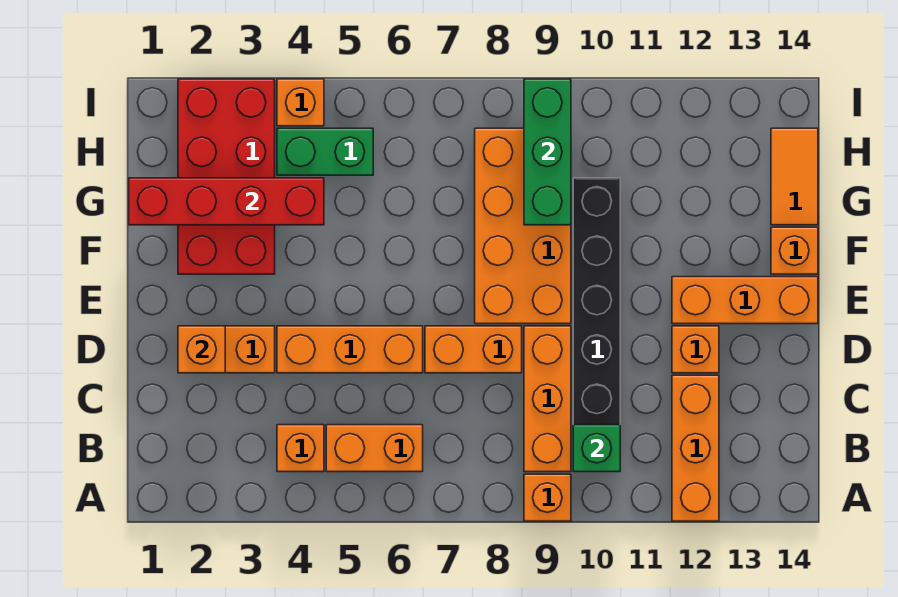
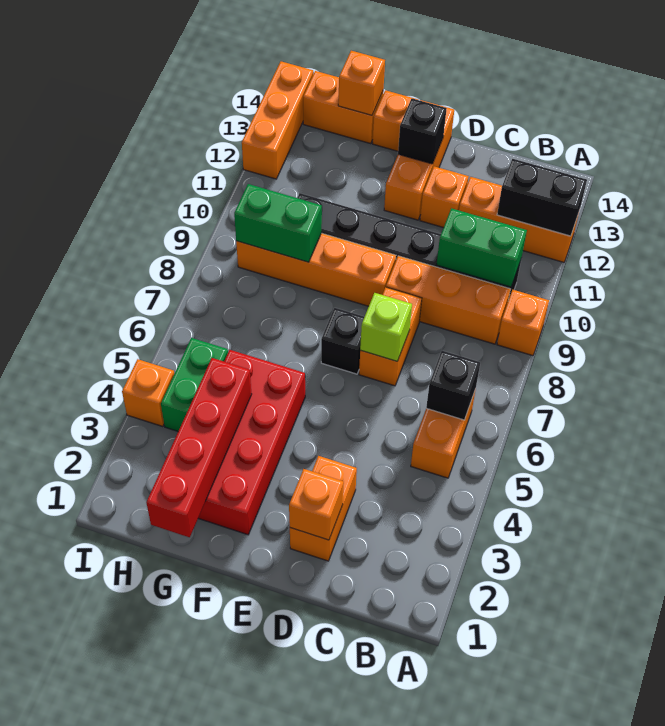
none -> black brick A12:B12 level 2
orange brick B4 level 1 -> orange brick G14 level 2
none -> black brick B6 level 2
green brick B10 level 2 -> green brick B10:C10 level 2
orange brick D4:D6 level 1 -> orange brick I12:I14 level 1
none -> lime brick D7 level 2
none -> black brick E7 level 1
orange brick E8:H9 level 1 -> orange brick E9:H9 level 1
none -> black brick E13 level 2
red brick F2:I3 level 1 -> red brick F2:G5 level 1
green brick G9:I9 level 2 -> green brick G9:H9 level 2
orange tile G14:H14 level 1 -> orange brick G14:H14 level 1

